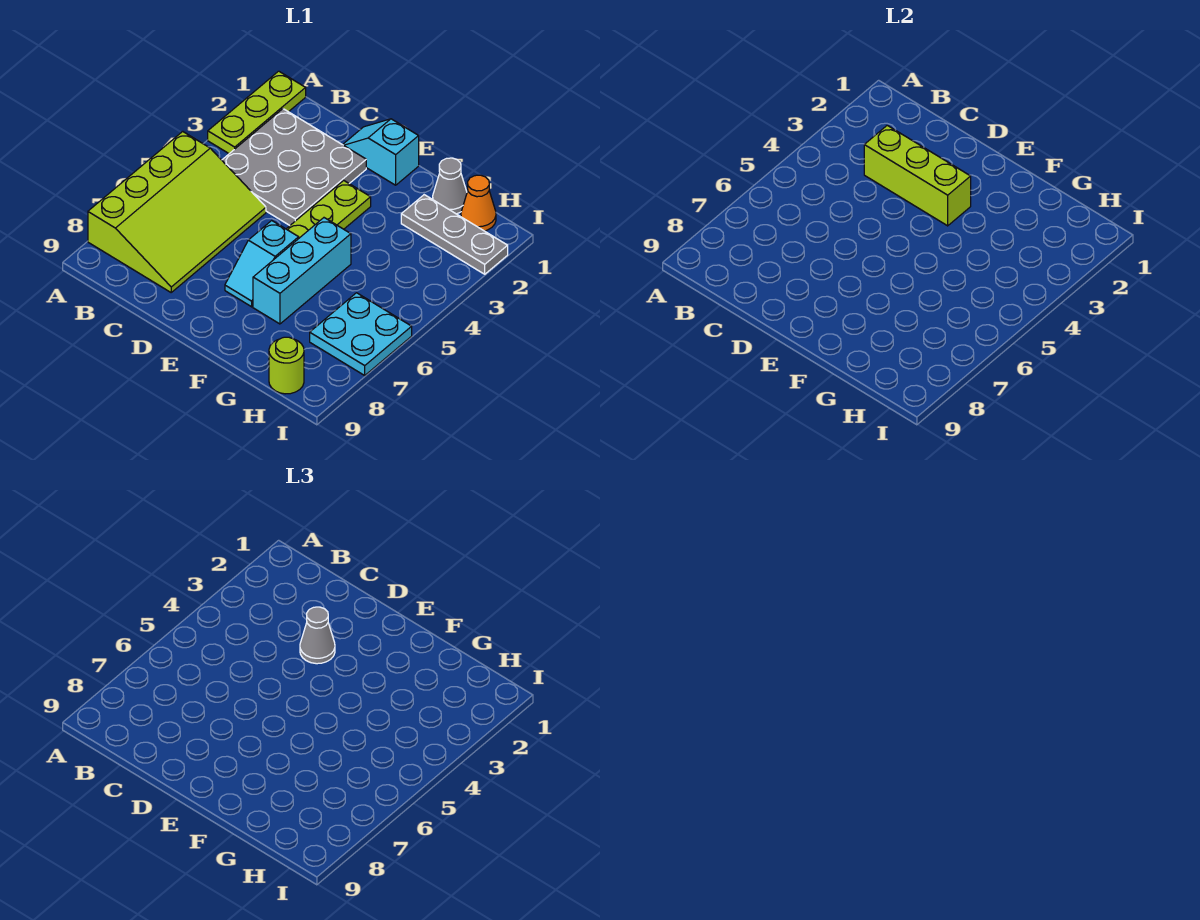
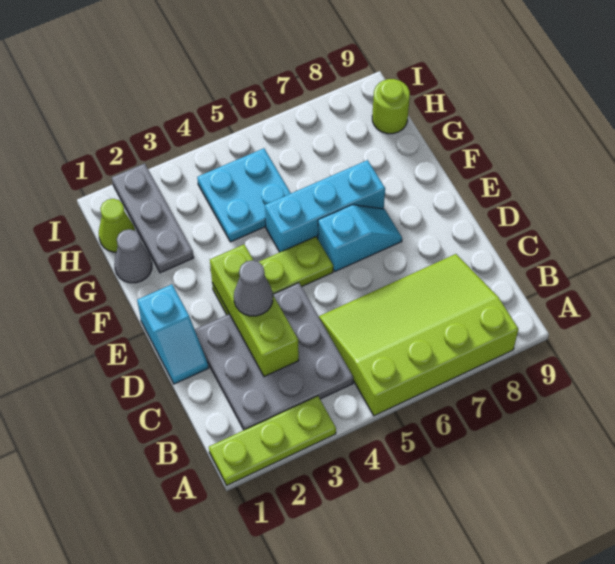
orange cone H1 level 1 -> lime cone H1 level 1
cyan plate H6:I7 level 1 -> cyan plate G4:H5 level 1

